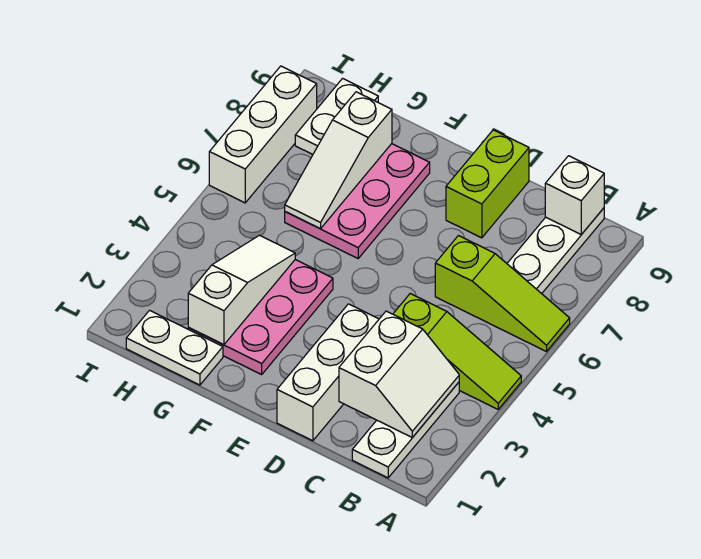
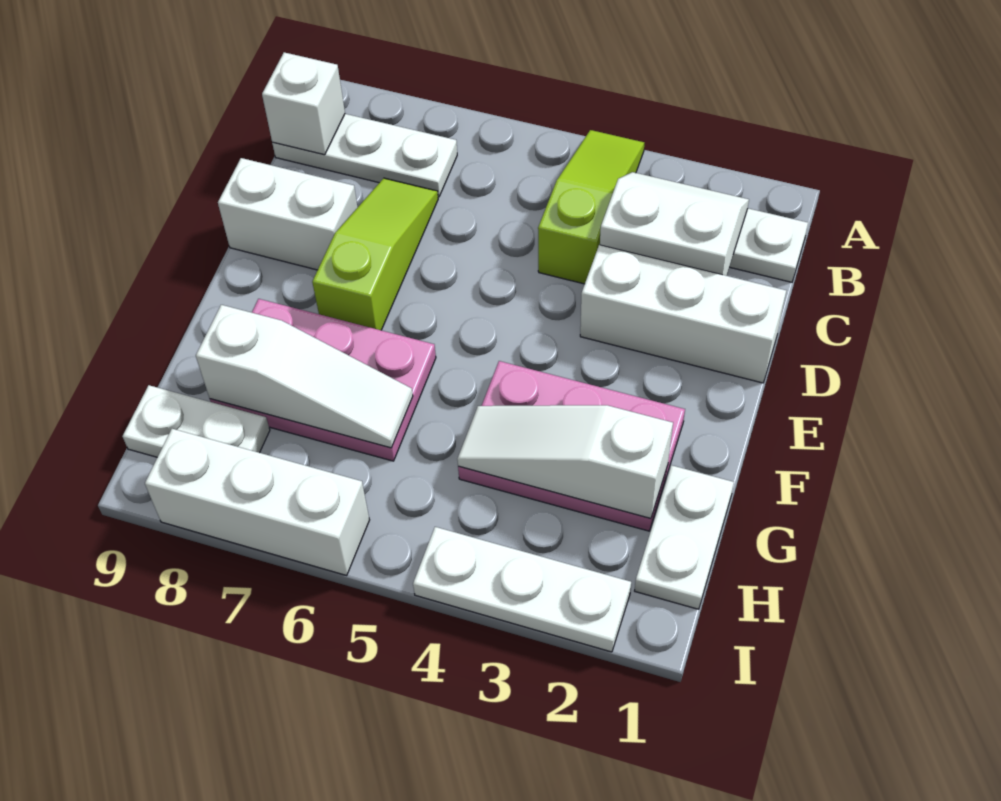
lime slope A6:C6 level 1 top C -> lime slope C7:E7 level 1 top E
lime brick D8:D9 level 1 -> white brick D8:D9 level 1
none -> white plate I2:I4 level 1

